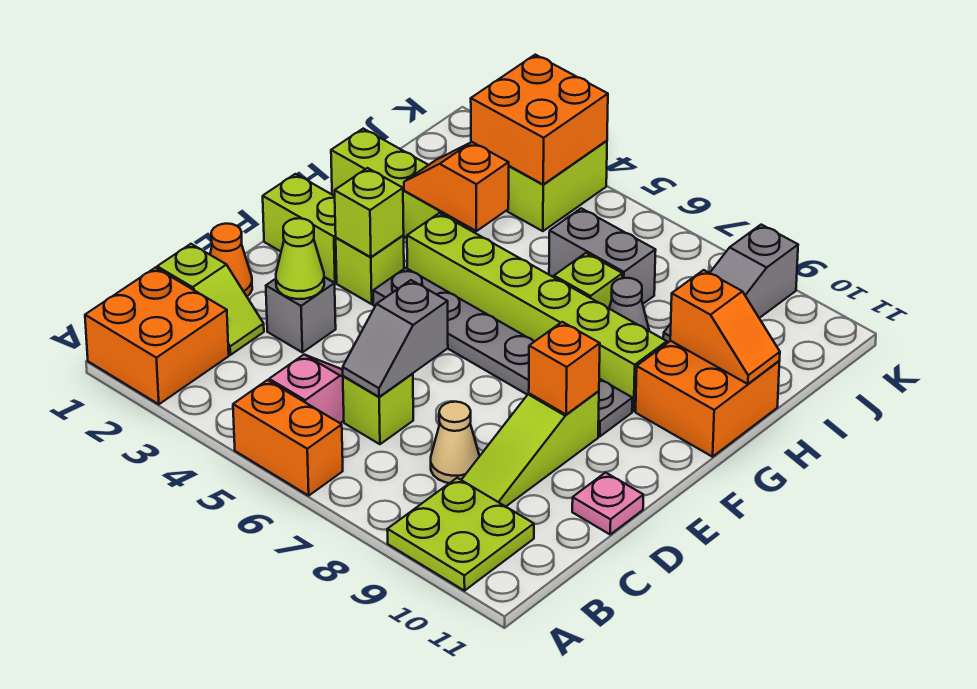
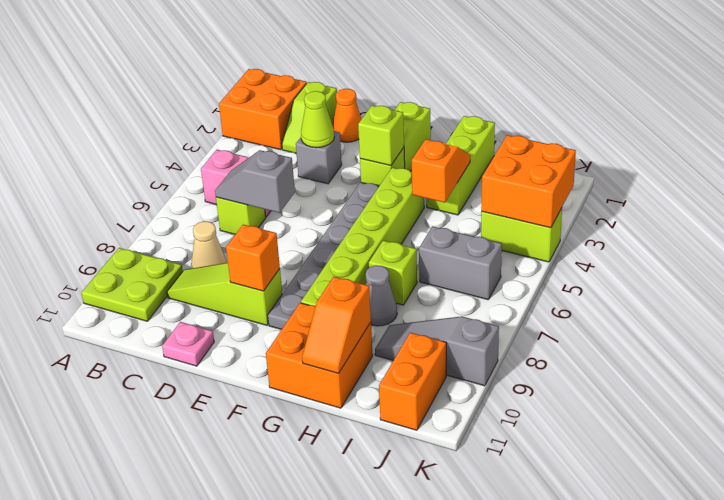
orange brick A5:A6 level 1 -> orange brick J10:J11 level 1
grey brick I6:I7 level 1 -> grey brick I6:J6 level 1

